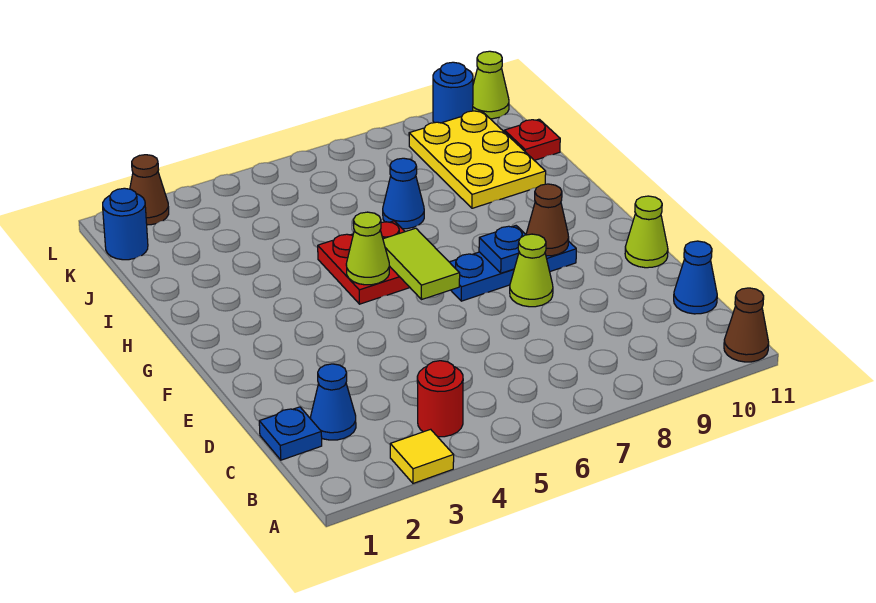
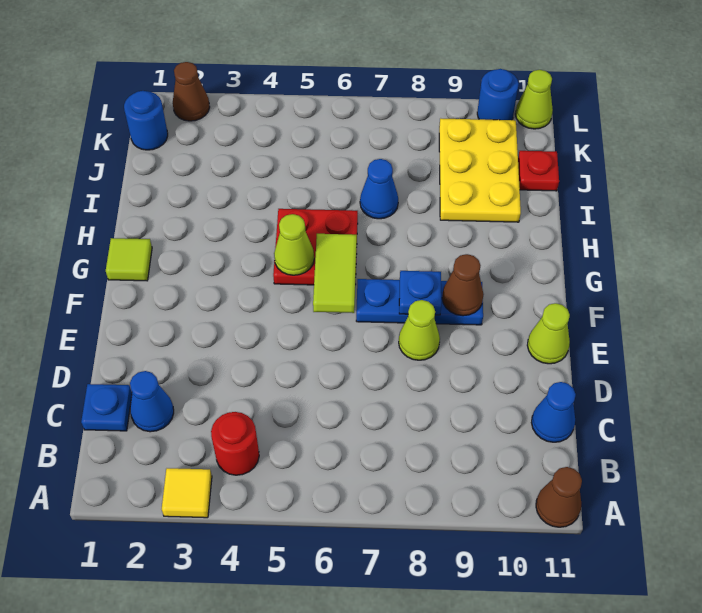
none -> lime tile G1 level 1

